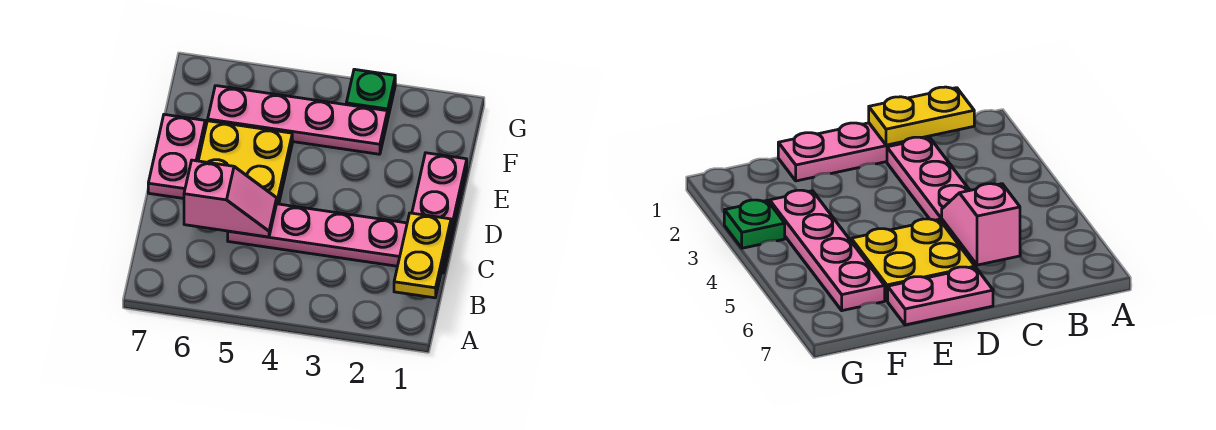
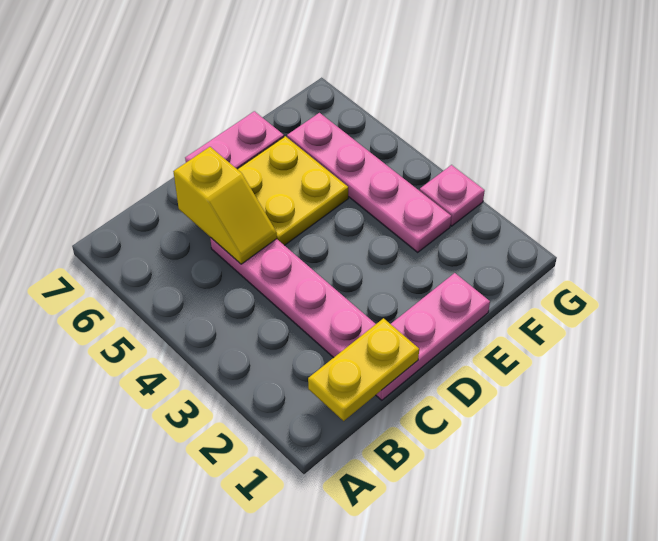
pink slope C5:C6 level 2 top 6 -> yellow slope C5:C6 level 2 top 6
green plate G3 level 1 -> pink plate G3 level 1

